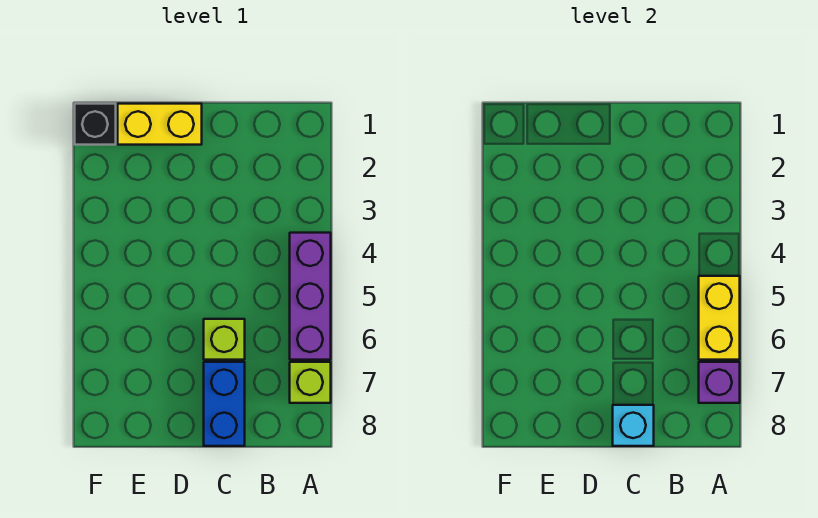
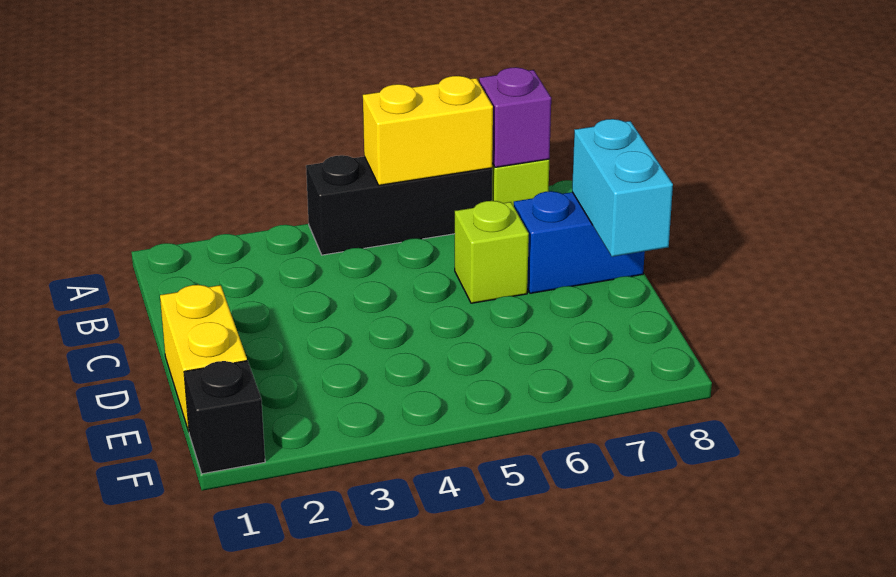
purple brick A4:A6 level 1 -> black brick A4:A6 level 1
cyan brick C8 level 2 -> cyan brick C8:D8 level 2

